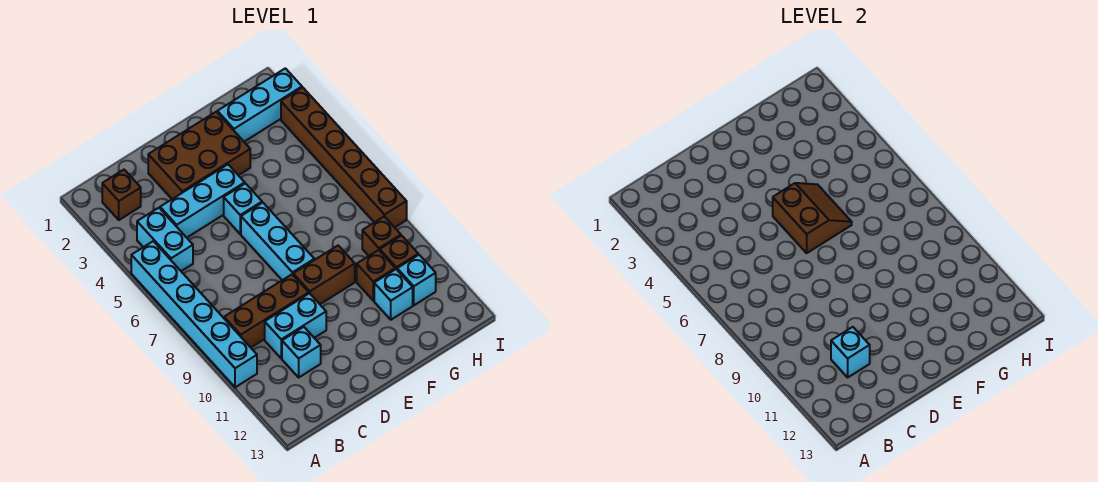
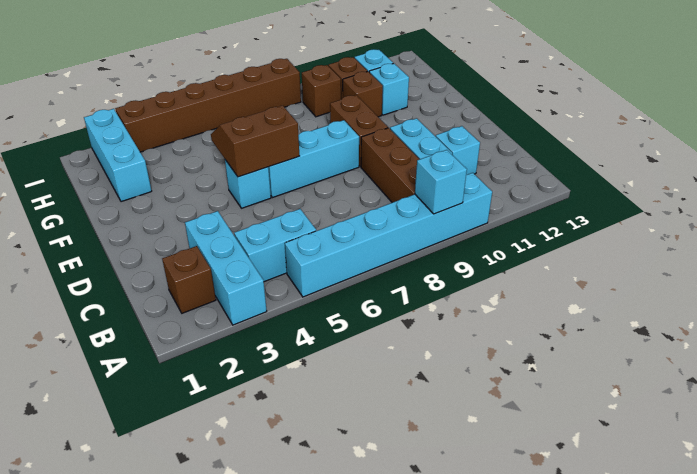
cyan brick C4:E4 level 1 -> cyan brick A3:C3 level 1
cyan brick C11 level 2 -> cyan brick A9 level 2
brown brick D2:F3 level 1 -> none

